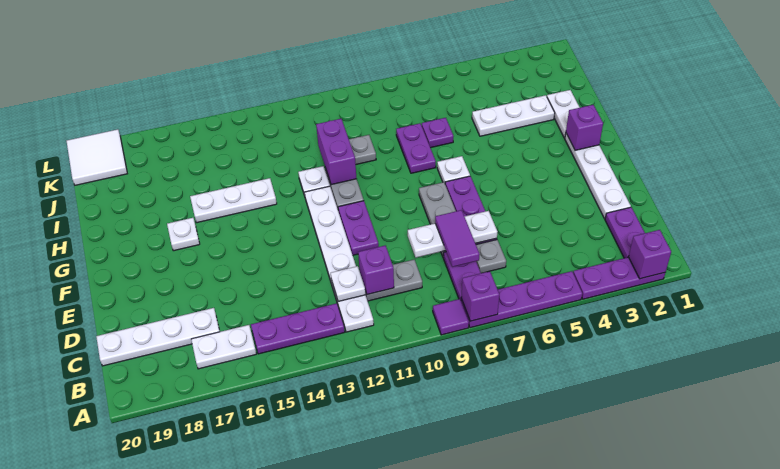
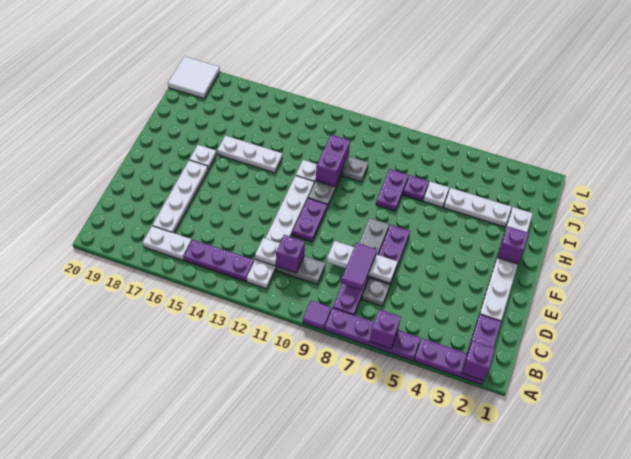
purple brick A8 level 2 -> purple brick A6 level 2
white plate C17:C20 level 1 -> white plate C17:F17 level 1
white plate G7 level 1 -> white plate I6 level 1

